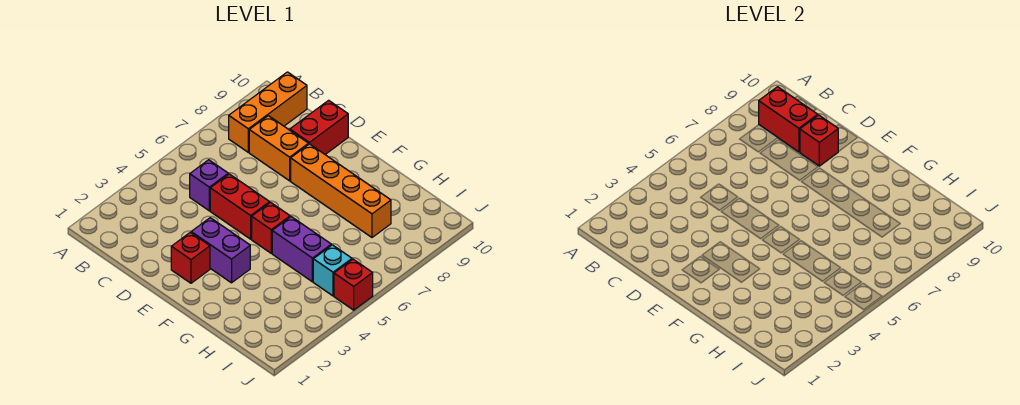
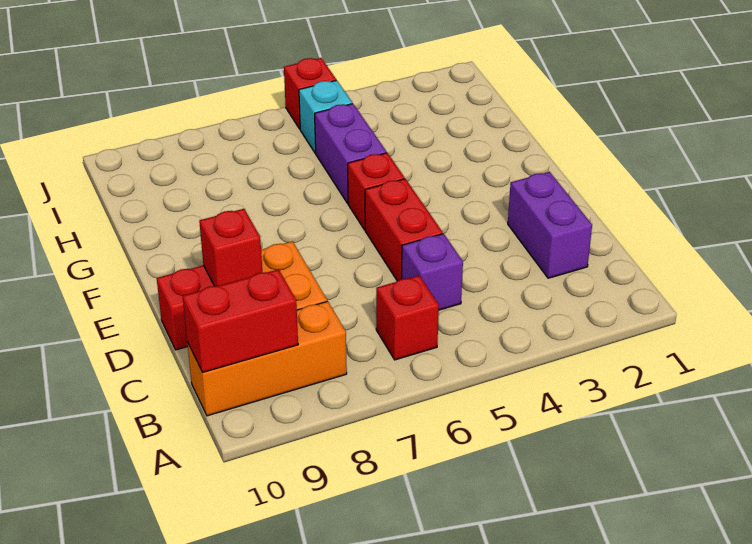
red brick B9:C9 level 2 -> red brick B9:B10 level 2
red brick E2 level 1 -> red brick B6 level 1
purple brick E3:F3 level 1 -> purple brick C2:D2 level 1
orange brick E8:H8 level 1 -> none

